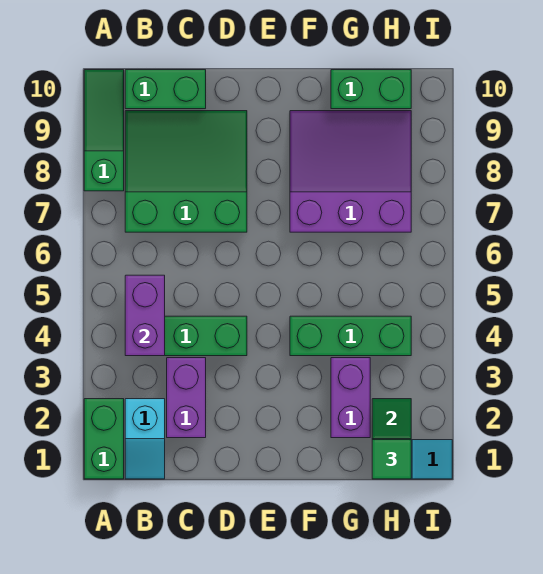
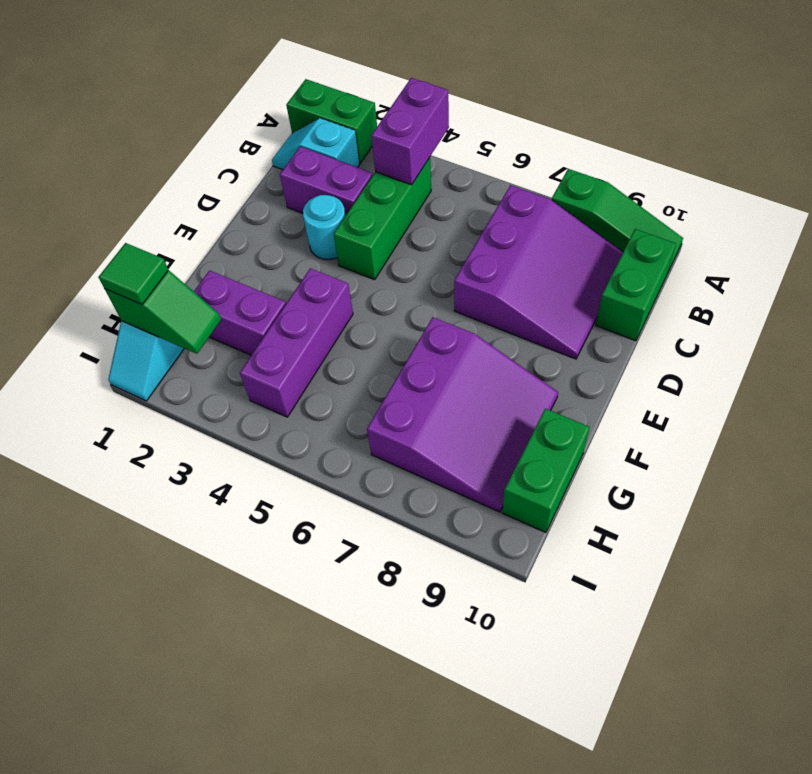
purple brick B4:B5 level 2 -> purple brick A4:B4 level 2
green slope B7:D9 level 1 top 7 -> purple slope B7:D9 level 1 top 7
none -> cyan round brick D3 level 1
green brick F4:H4 level 1 -> purple brick F4:H4 level 1

